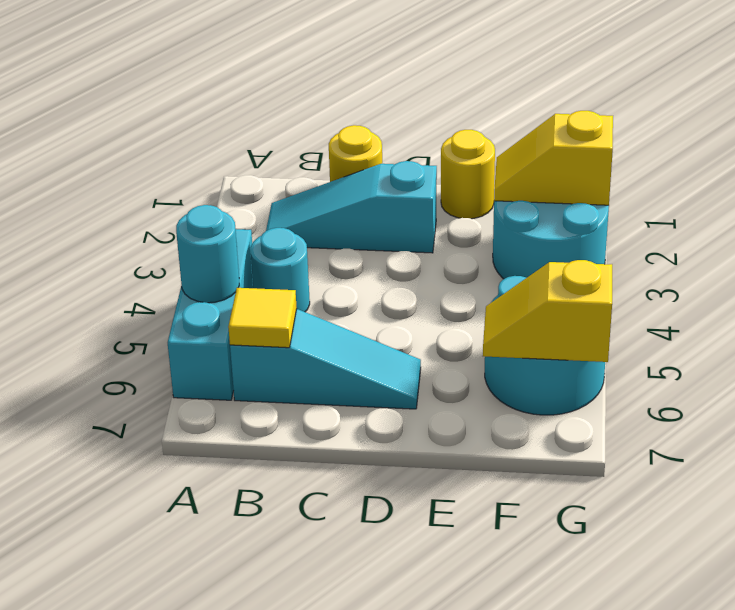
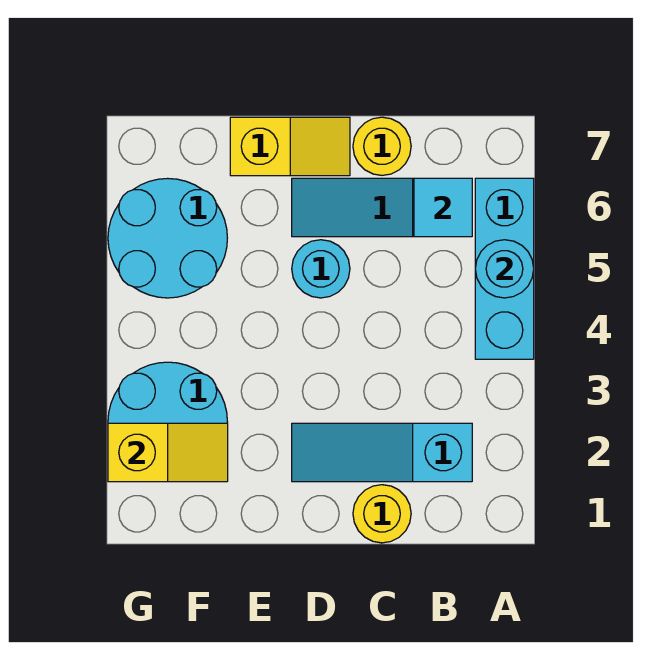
cyan slope B2:D2 level 1 top D -> cyan slope B2:D2 level 1 top B
cyan round brick B4 level 1 -> cyan round brick D5 level 1
yellow tile B6 level 2 -> cyan tile B6 level 2
yellow round brick E1 level 1 -> yellow round brick C7 level 1
yellow slope F6:G6 level 2 top G -> yellow slope D7:E7 level 1 top E

